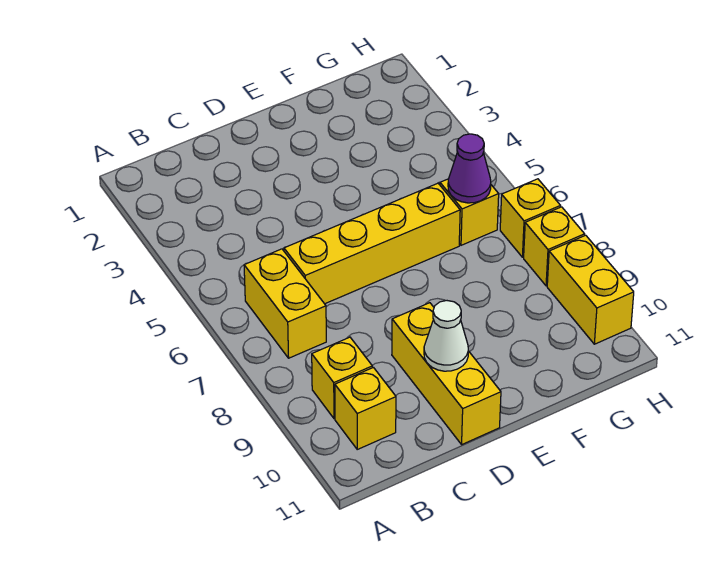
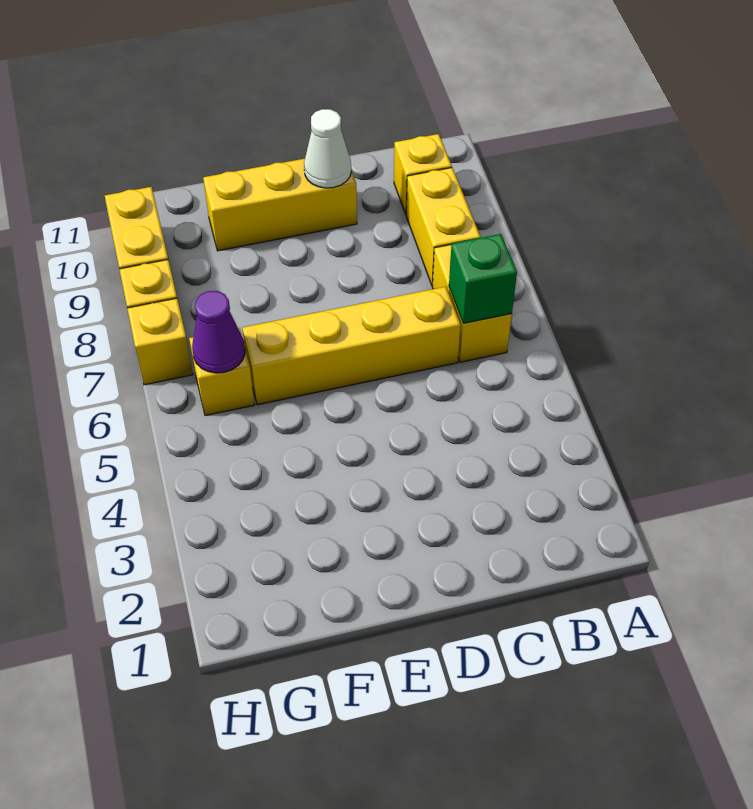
none -> green brick B6 level 2
yellow brick B9 level 1 -> yellow brick B8:B9 level 1
yellow brick D9:D11 level 1 -> yellow brick D10:F10 level 1

